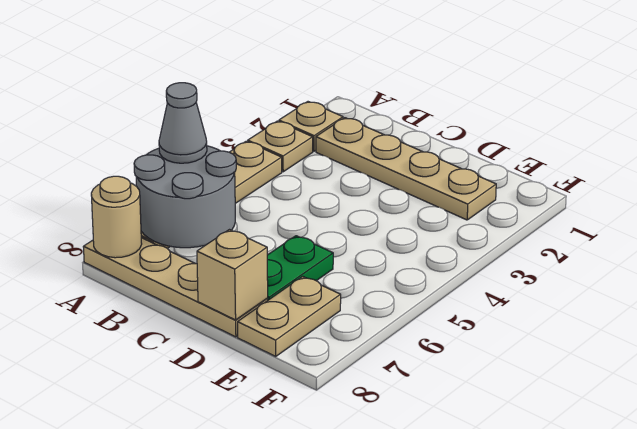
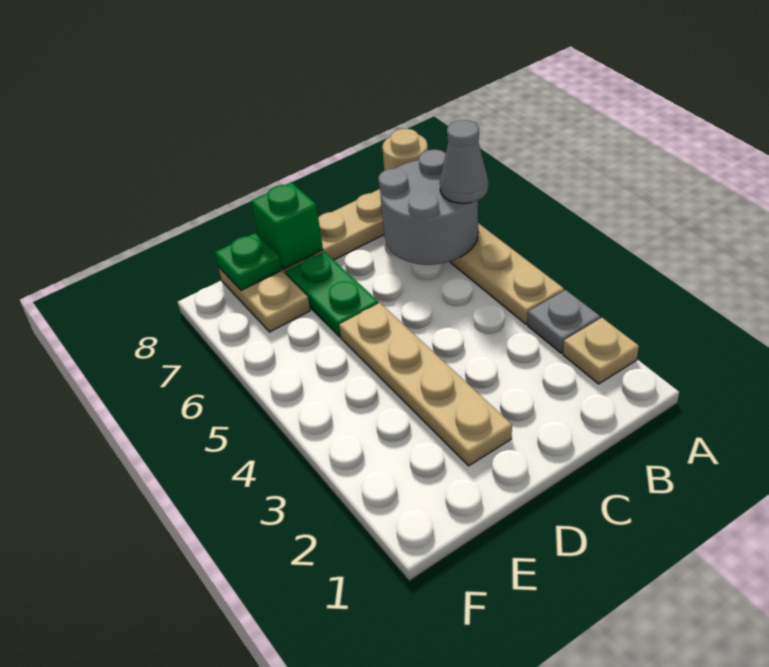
tan plate A3 level 1 -> grey plate A3 level 1
tan plate B2:E2 level 1 -> tan plate D2:D5 level 1
tan brick D8 level 2 -> green brick D8 level 2
none -> green plate E8 level 2

